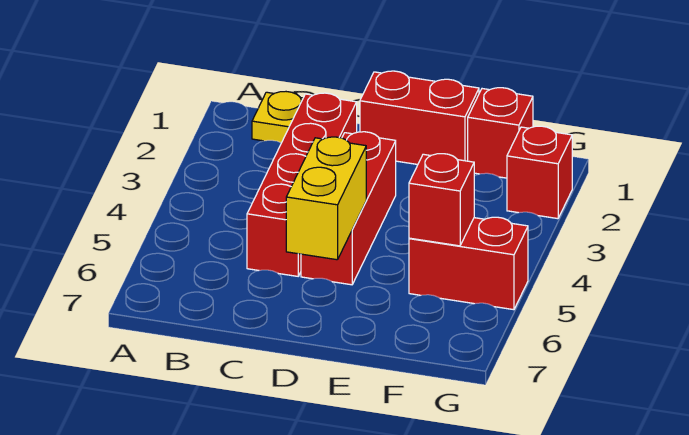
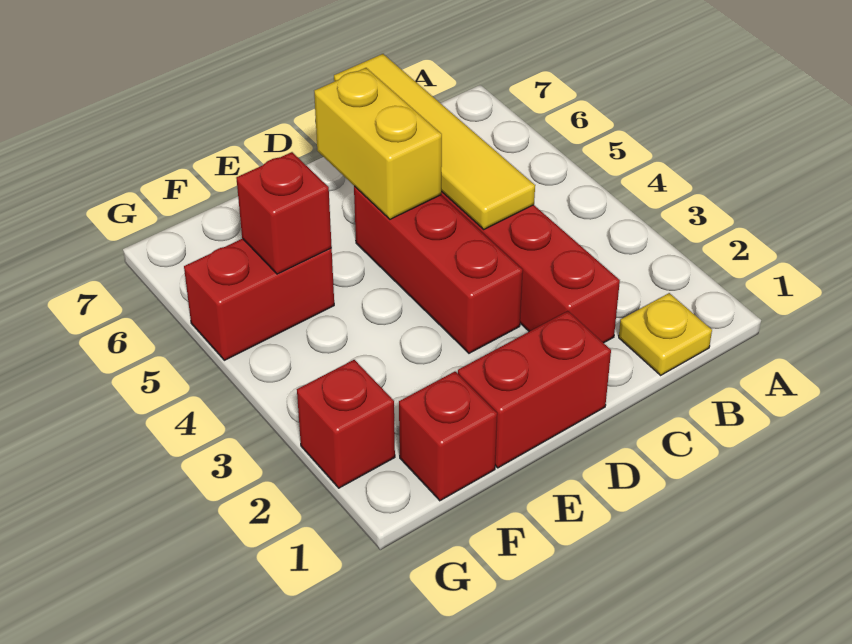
none -> yellow tile C4:C7 level 2

